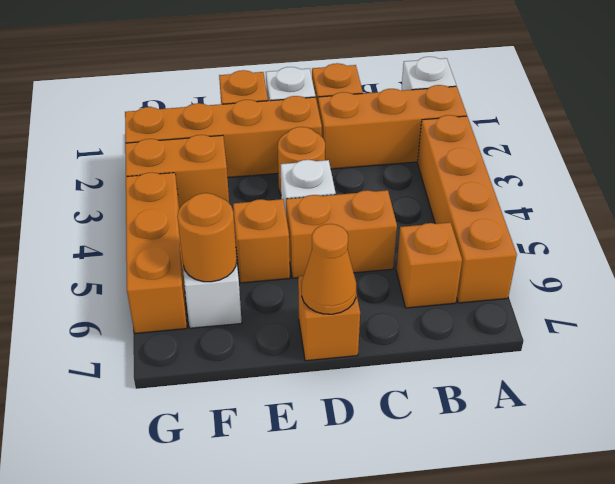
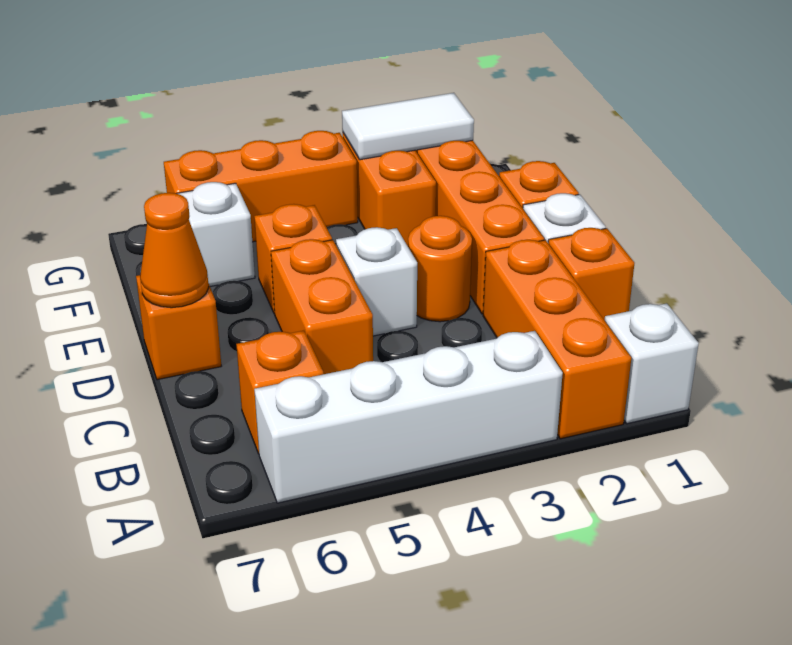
orange brick A3:A6 level 1 -> white brick A3:A6 level 1
orange round brick F6 level 2 -> none
none -> white tile G2:G3 level 2

